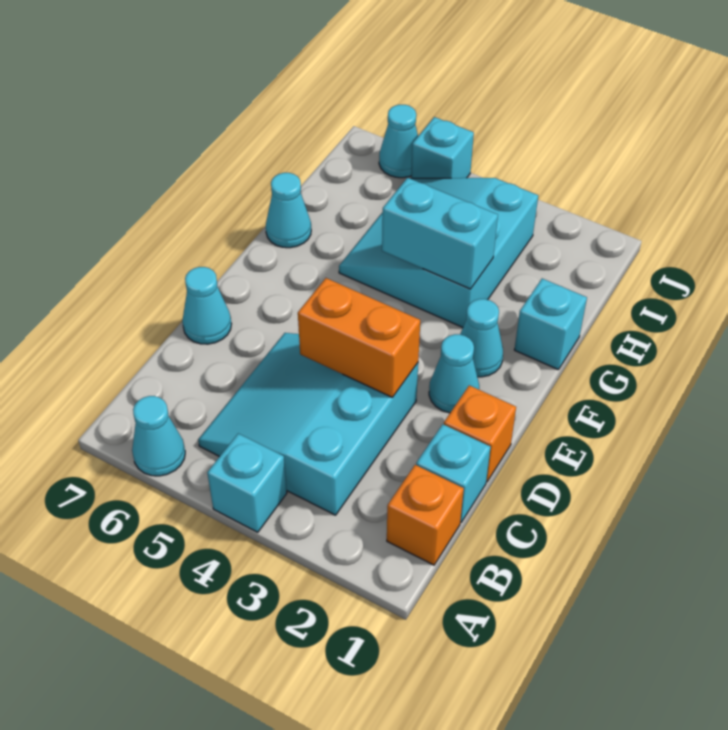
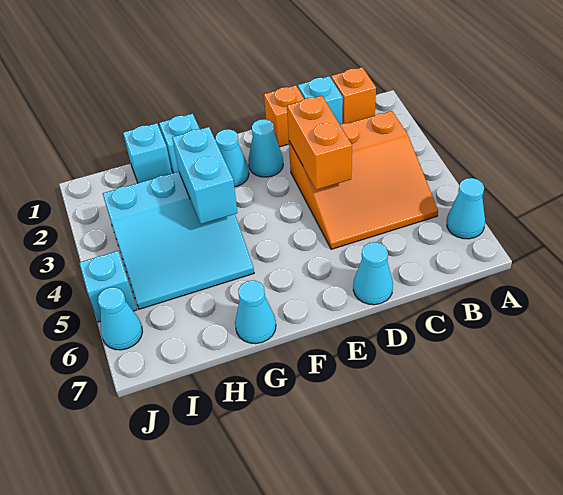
cyan brick A4 level 1 -> cyan brick H1 level 1
cyan slope B3:D5 level 1 top 3 -> orange slope B3:D5 level 1 top 3

